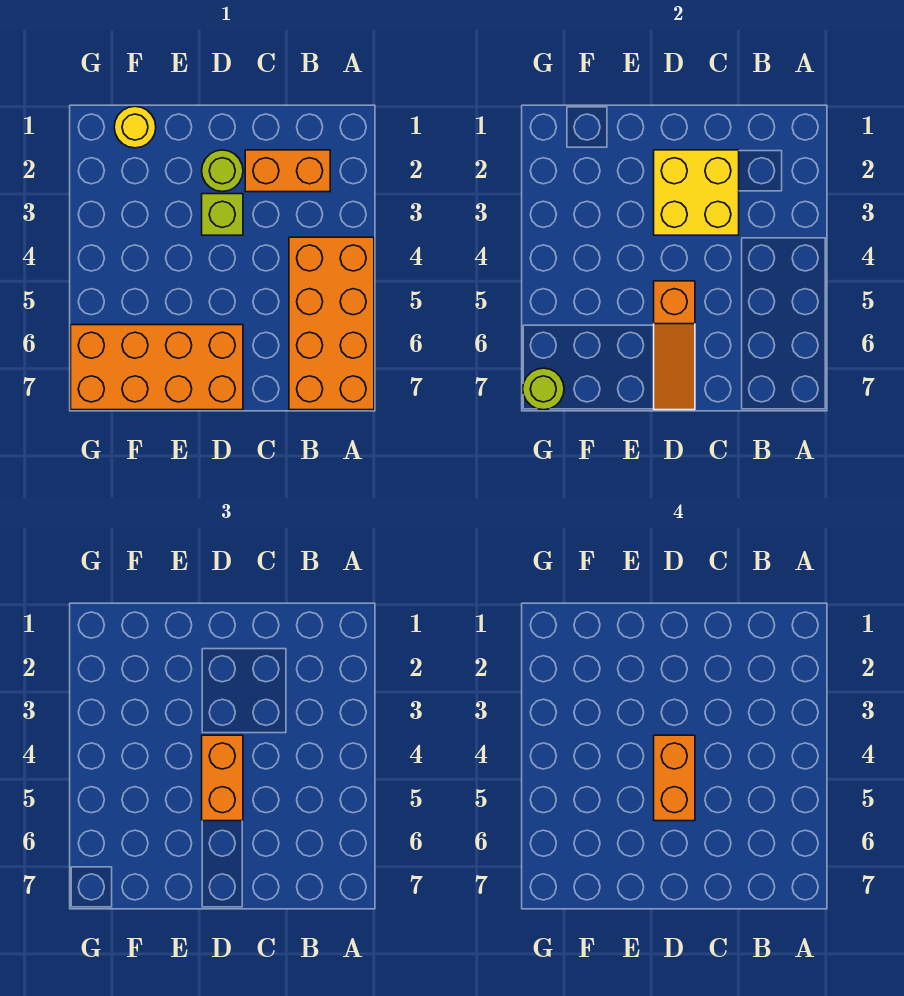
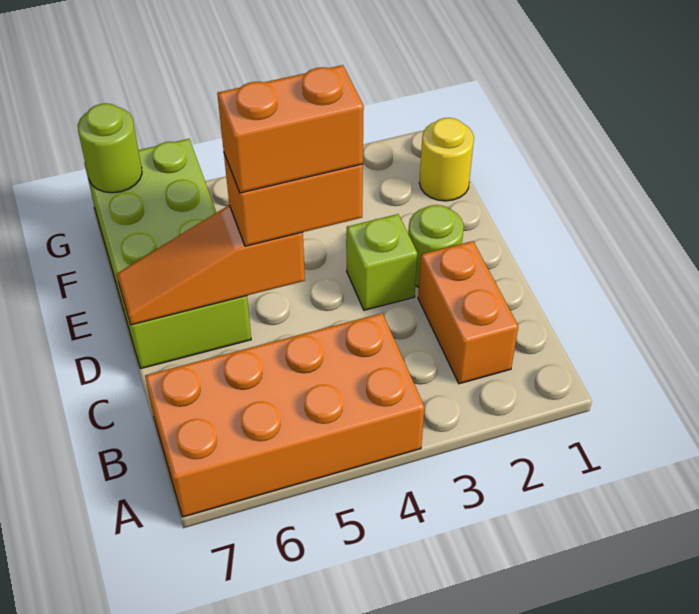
yellow brick C2:D3 level 2 -> none
orange brick D6:G7 level 1 -> lime brick D6:G7 level 1

